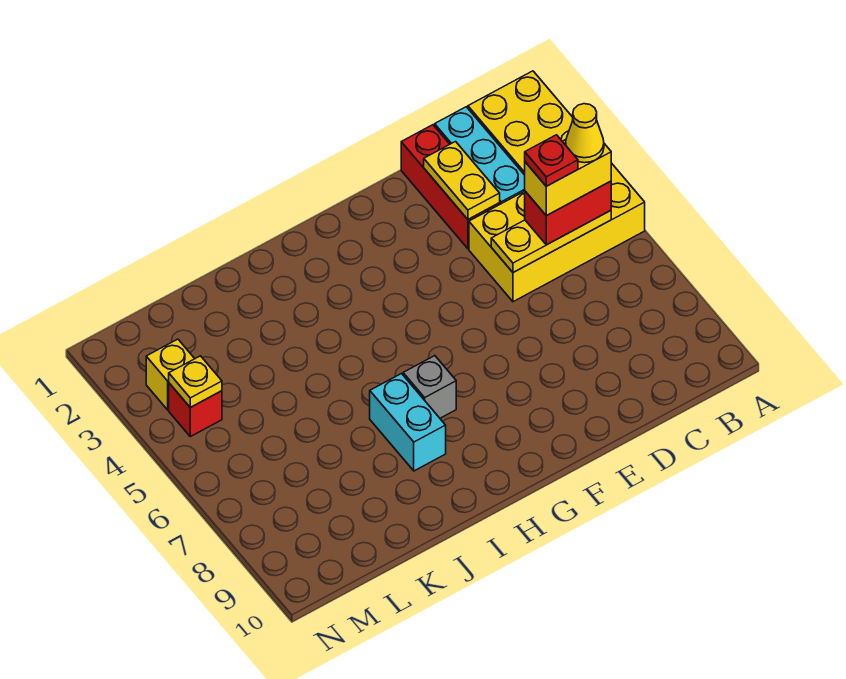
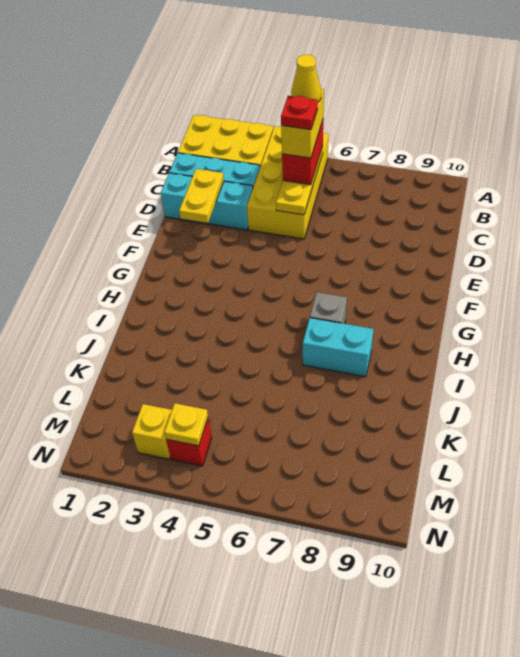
red brick D1:D3 level 1 -> cyan brick D1:D3 level 1
yellow plate D2:D3 level 2 -> yellow plate D2:E2 level 2

